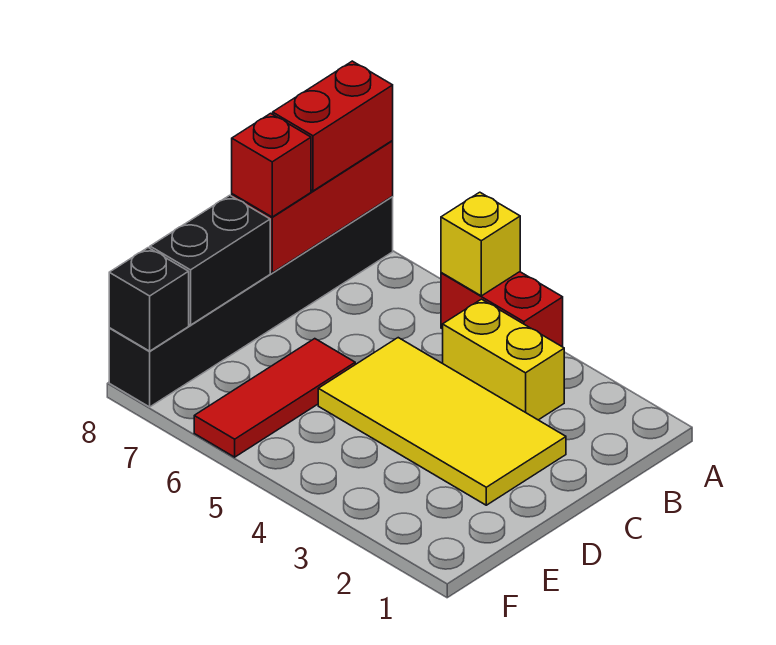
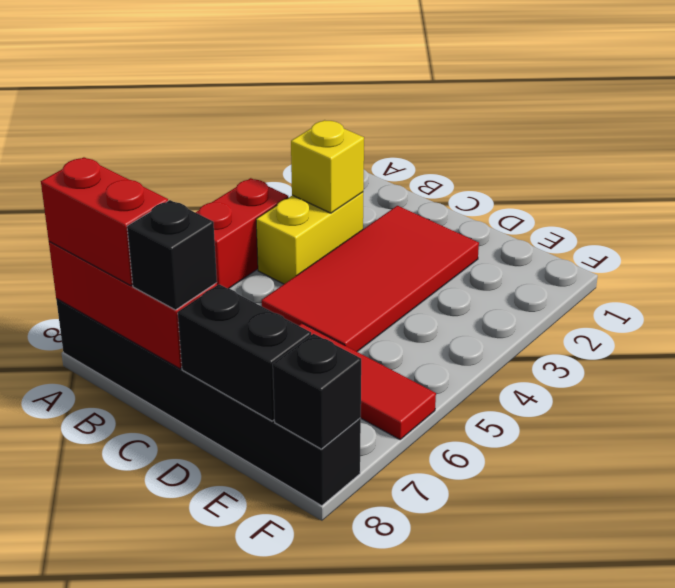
yellow brick A5 level 2 -> yellow brick B3 level 2
yellow tile C2:D5 level 1 -> red tile C2:D5 level 1
red brick C8 level 3 -> black brick C8 level 3

